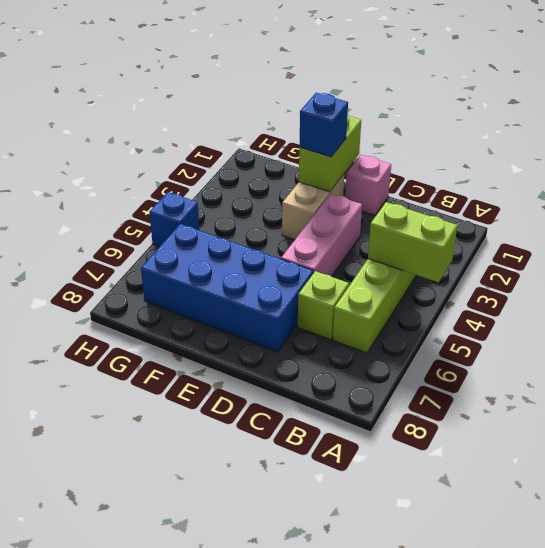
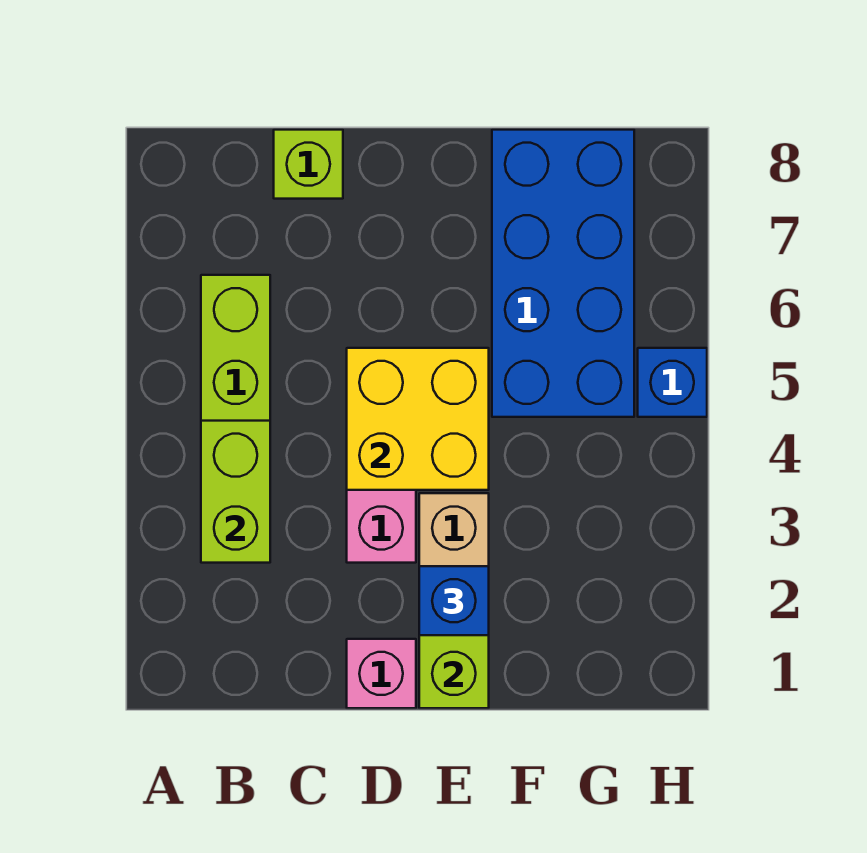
lime brick A4:B4 level 2 -> lime brick B3:B4 level 2
lime brick C6 level 1 -> lime brick C8 level 1
none -> yellow brick D4:E5 level 2
blue brick D6:G7 level 1 -> blue brick F5:G8 level 1

